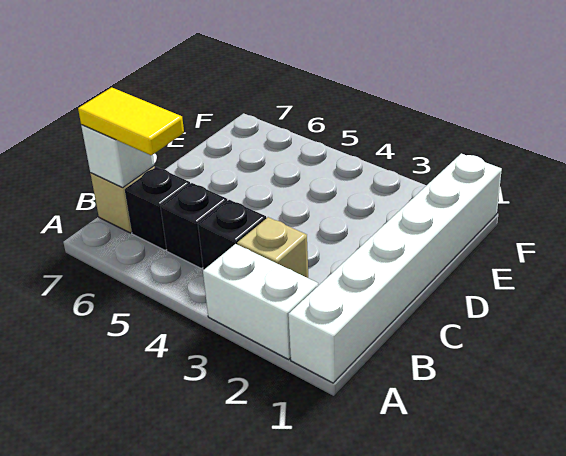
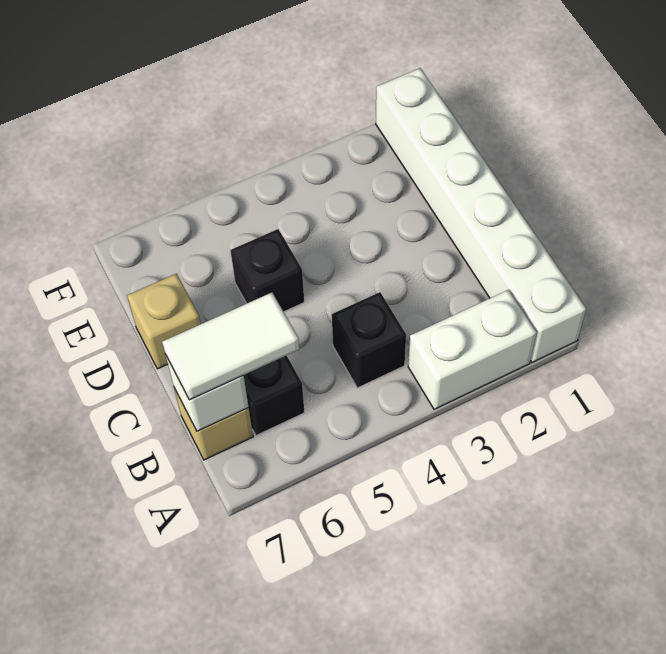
tan brick B3 level 1 -> tan brick D7 level 1
black brick B5 level 1 -> black brick D5 level 1
yellow tile B6:B7 level 3 -> white tile B6:B7 level 3

